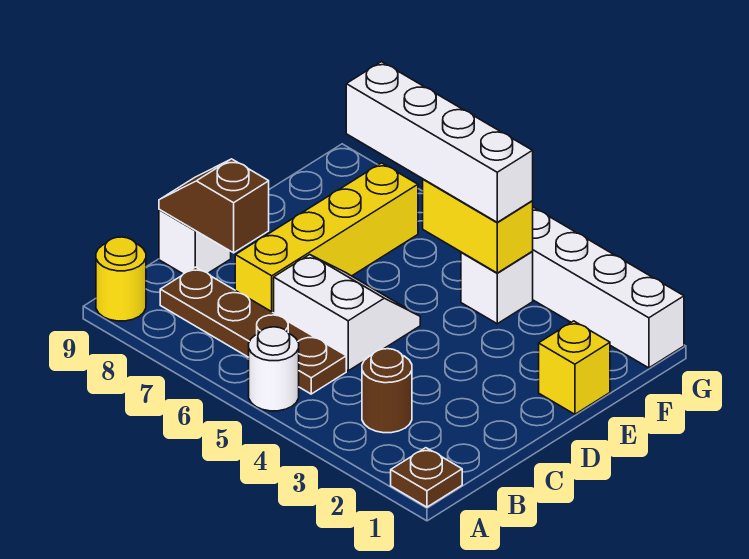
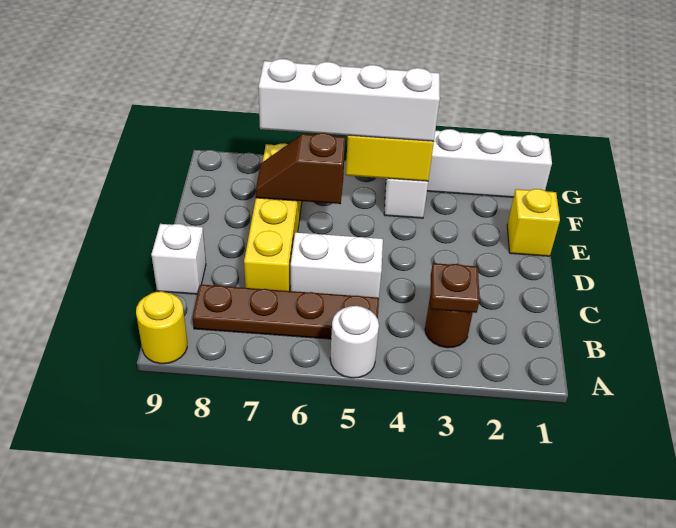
brown plate A1 level 1 -> brown plate B3 level 2
brown slope C8:C9 level 2 top 8 -> brown slope E6:E7 level 2 top 6

